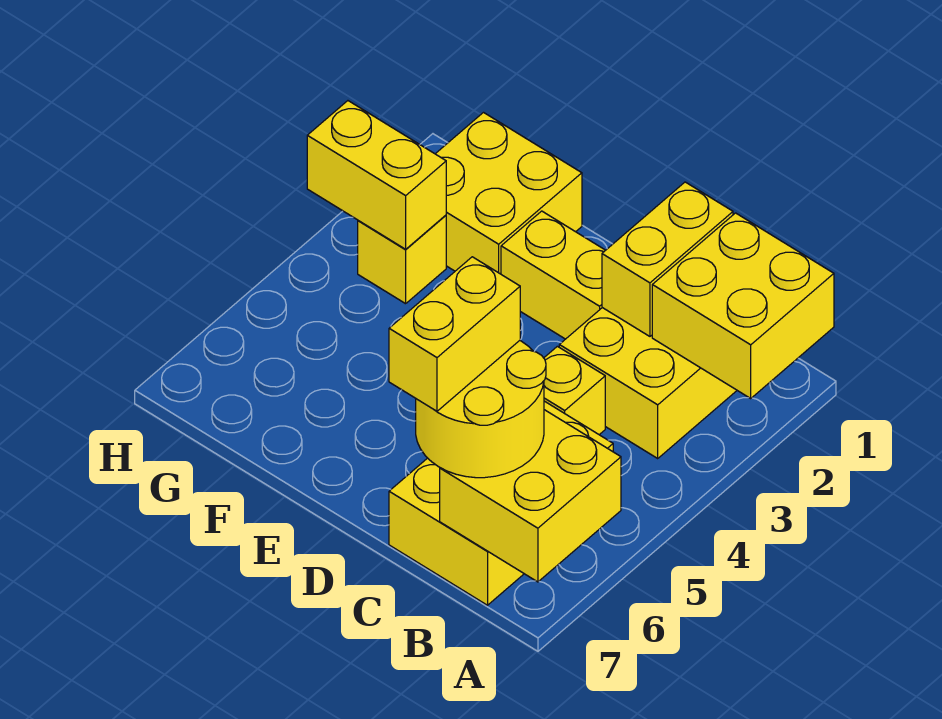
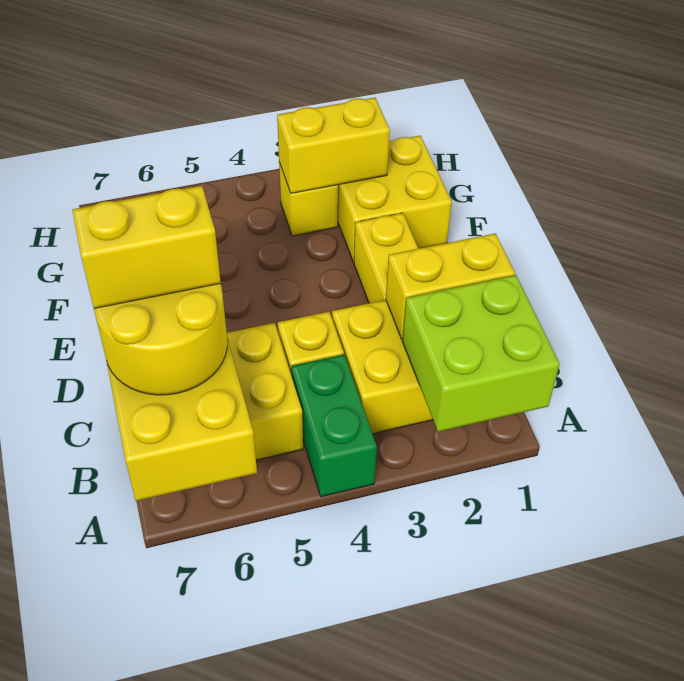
yellow brick A1:B2 level 2 -> lime brick A1:B2 level 2
none -> green brick A4:B4 level 1
yellow brick G3:H3 level 2 -> yellow brick G2:G3 level 2

